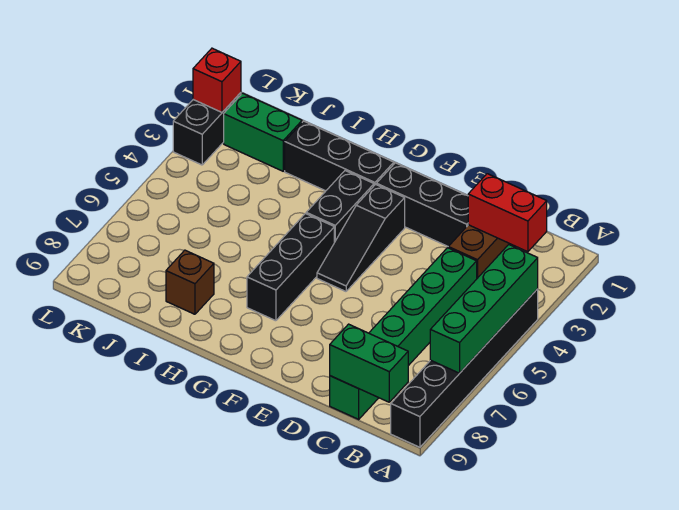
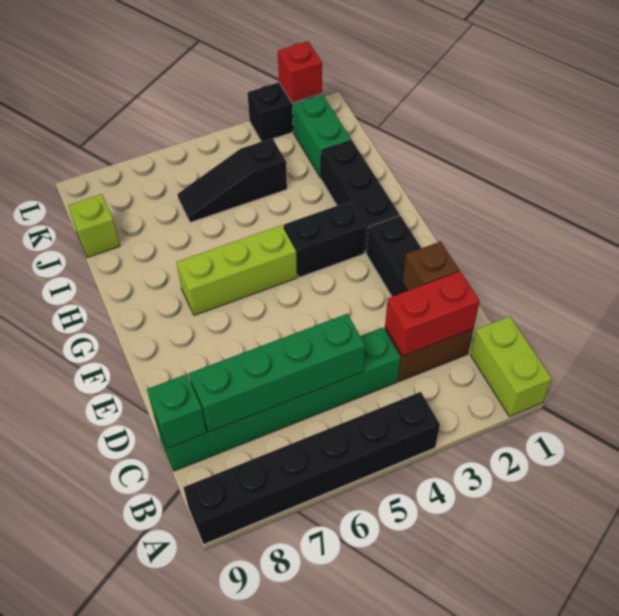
none -> lime brick A1:B1 level 1
green brick A4:A7 level 2 -> green brick C5:C8 level 2
red brick B2:C2 level 2 -> red brick C2:C3 level 2
green brick B9:C9 level 2 -> green brick C9 level 2
black slope F3:F5 level 1 top 3 -> black slope J4:J6 level 1 top 4
black brick G5:G7 level 1 -> lime brick G5:G7 level 1
brown brick I8 level 1 -> brown brick D2 level 2
none -> lime brick J9 level 1

